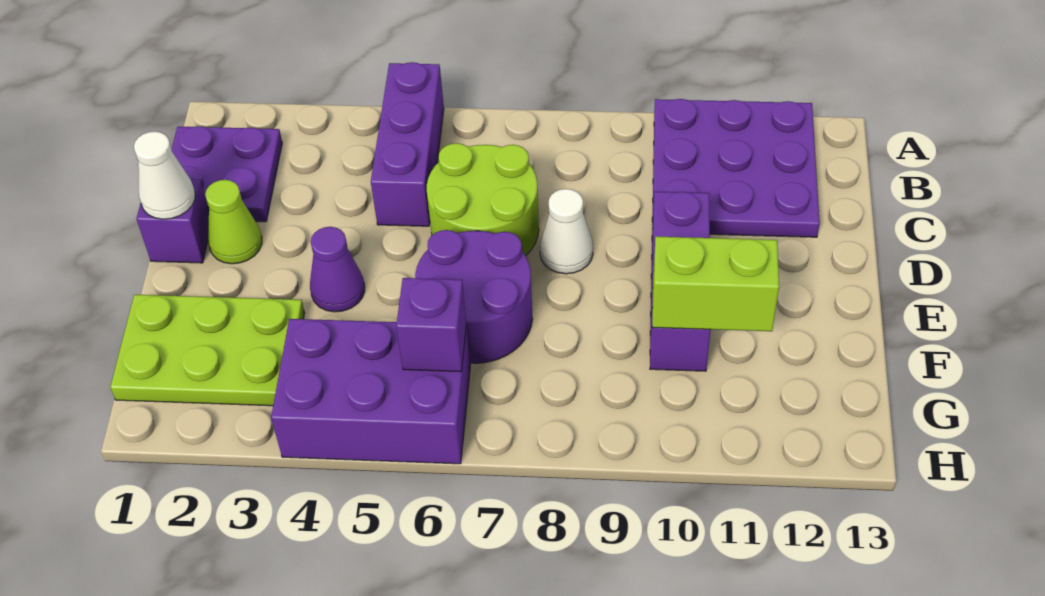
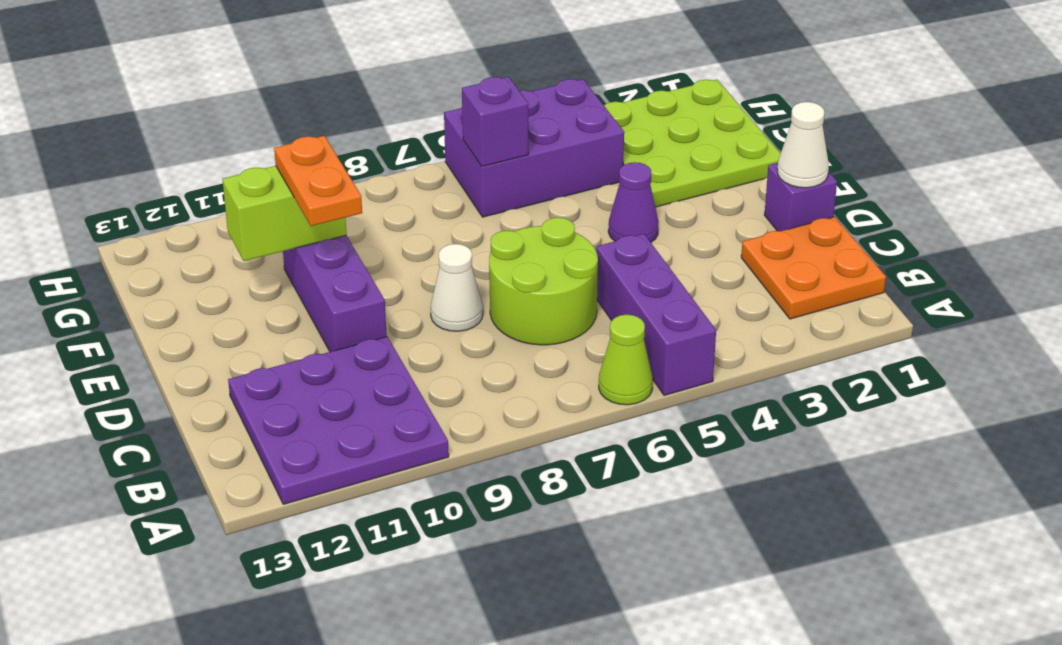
purple plate B1:C2 level 1 -> orange plate B1:C2 level 1
lime cone D2 level 1 -> lime cone A6 level 1
purple round brick E6:F7 level 1 -> none
none -> orange plate E10:F10 level 3
lime plate F1:G3 level 1 -> lime plate F1:H3 level 1

